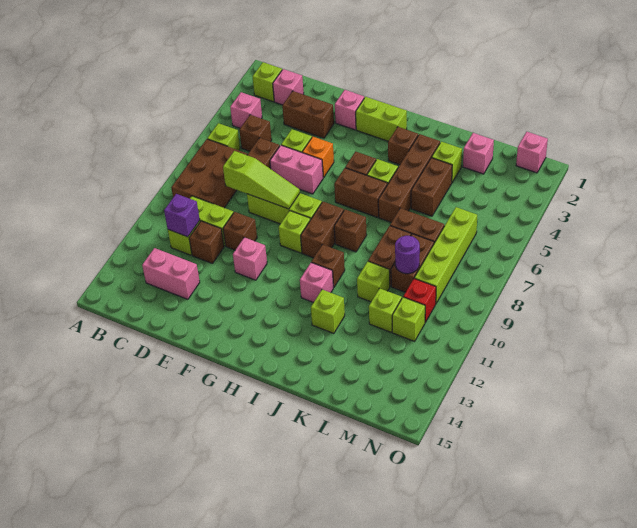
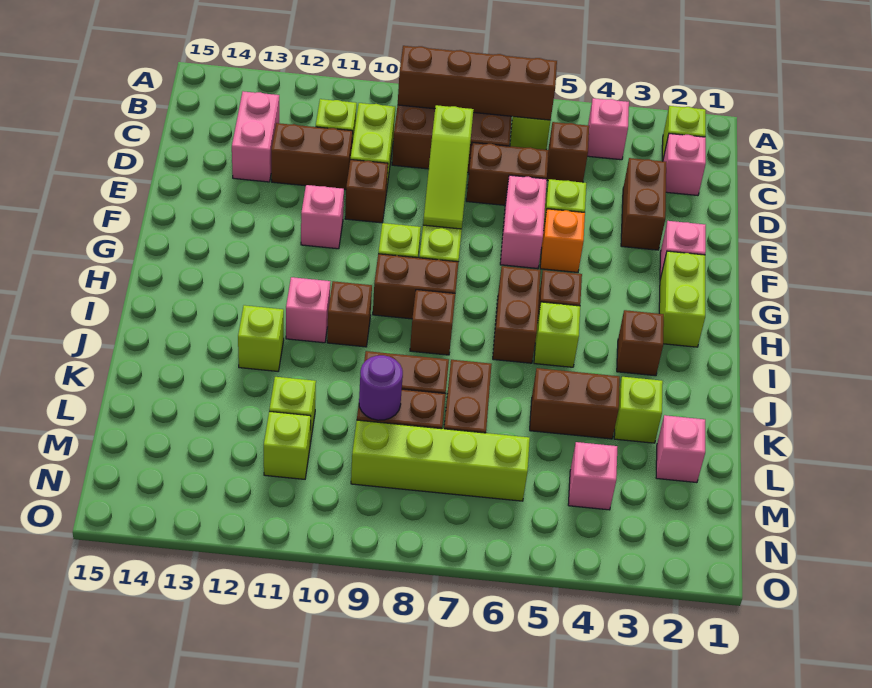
purple brick C11 level 2 -> none
brown brick D11 level 1 -> brown brick D11:D12 level 1
brown brick J3:J6 level 1 -> brown brick B6:B9 level 2
lime brick K10 level 1 -> none
red brick M10 level 1 -> none
pink brick N1 level 1 -> pink brick M4 level 1

